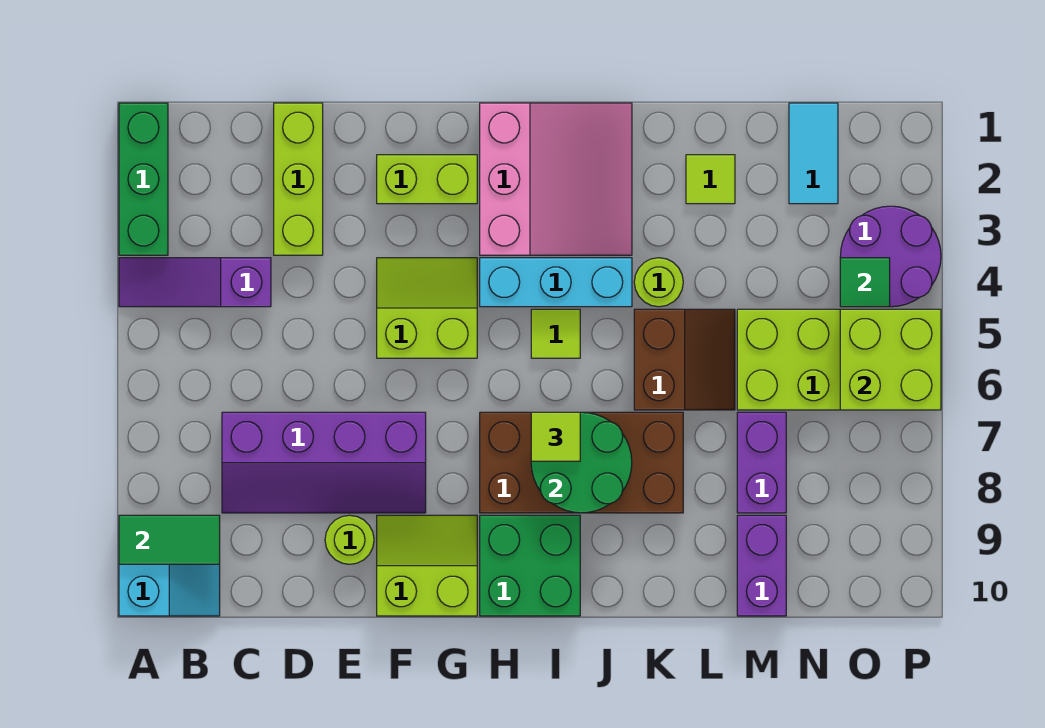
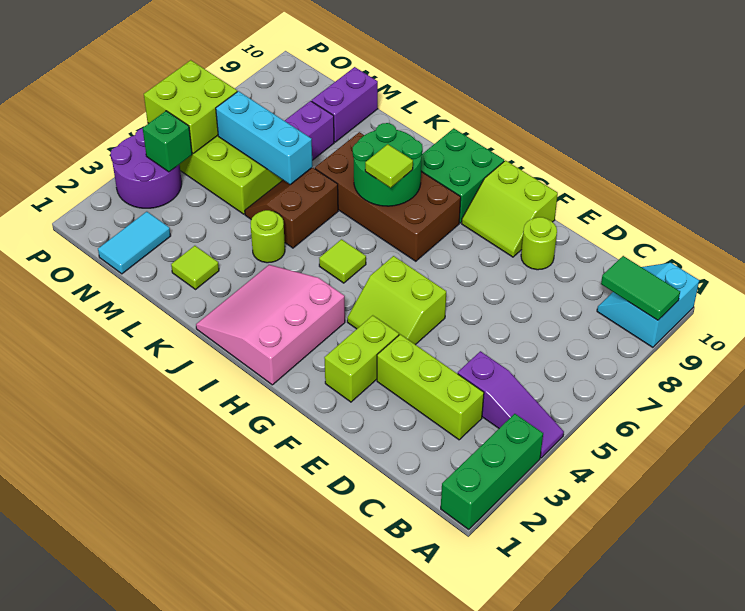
purple slope C7:F8 level 1 top 7 -> none
lime brick D1:D3 level 1 -> lime brick C3:E3 level 1
lime brick F2:G2 level 1 -> lime brick F2:F3 level 1
cyan brick H4:J4 level 1 -> cyan brick L6:N6 level 2
green tile O4 level 2 -> green brick O4 level 2

